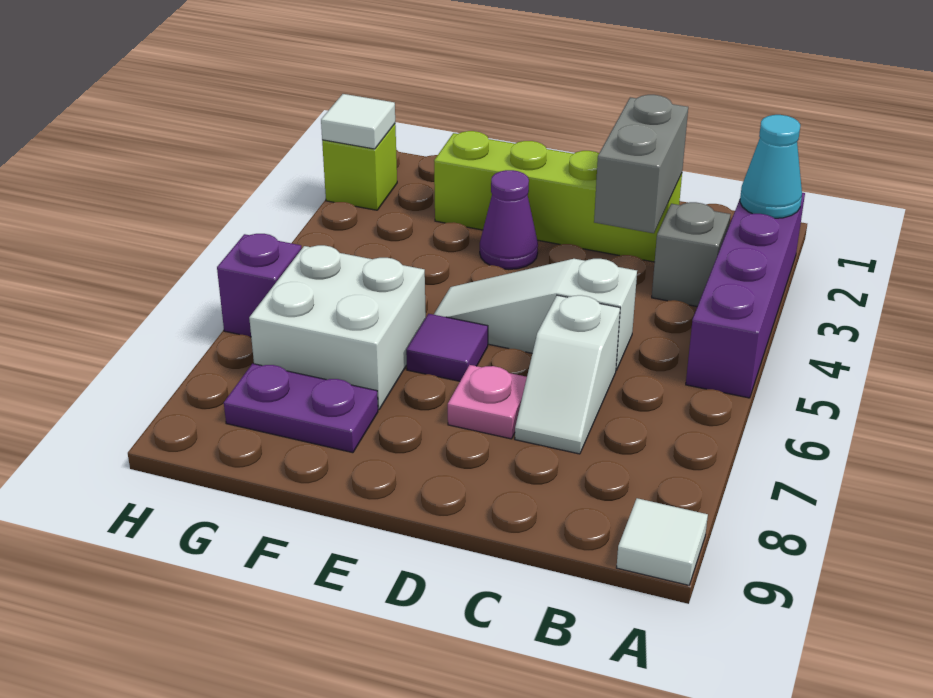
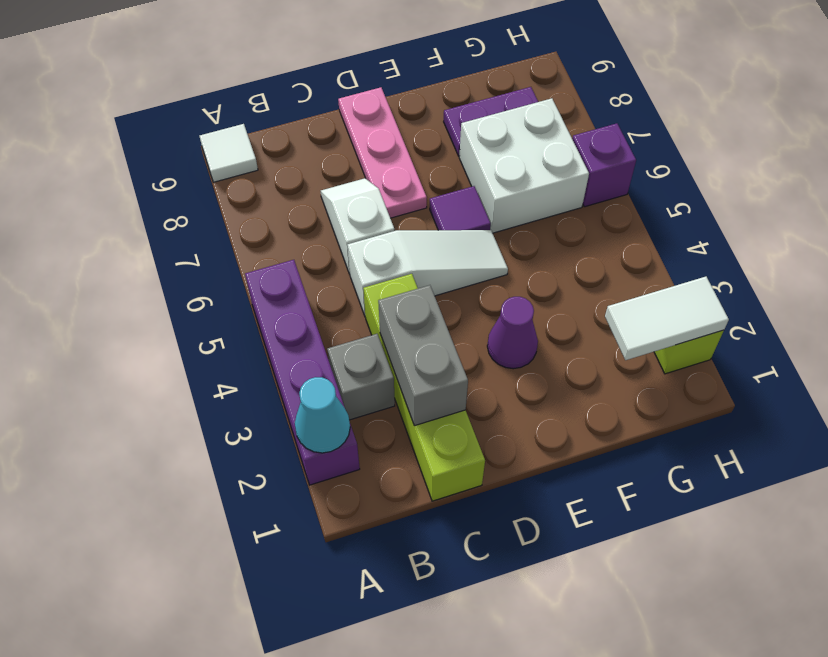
lime brick C2:F2 level 1 -> lime brick C1:C4 level 1
pink plate D7 level 1 -> pink plate D7:D9 level 1
white tile H2 level 2 -> white tile G2:H2 level 2

